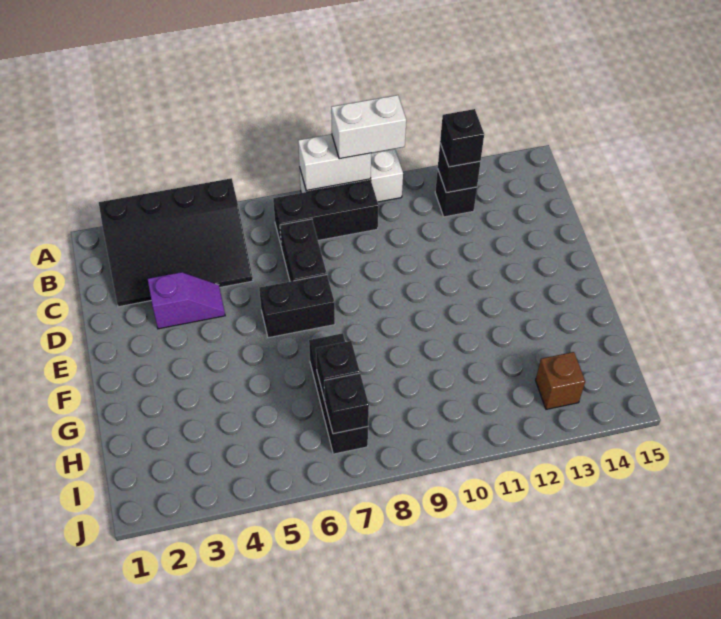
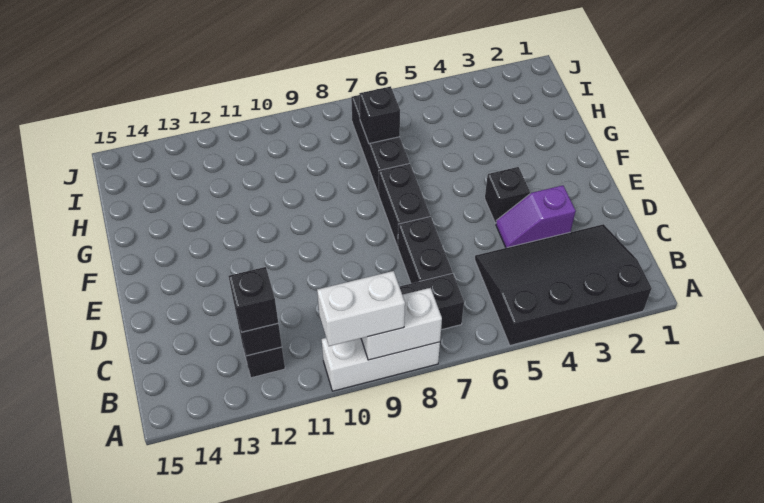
black brick E6:E7 level 1 -> black brick E7:F7 level 1
black brick I7 level 2 -> black brick E4 level 1
brown brick I13 level 1 -> none

